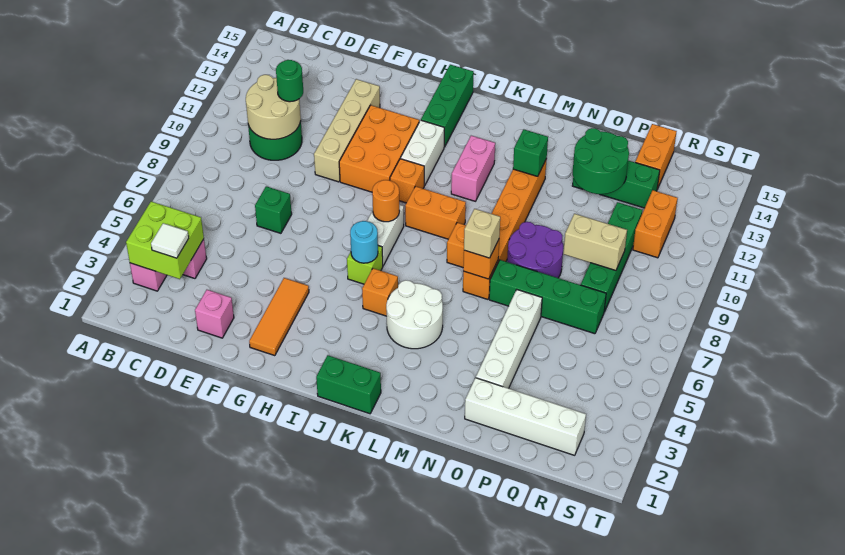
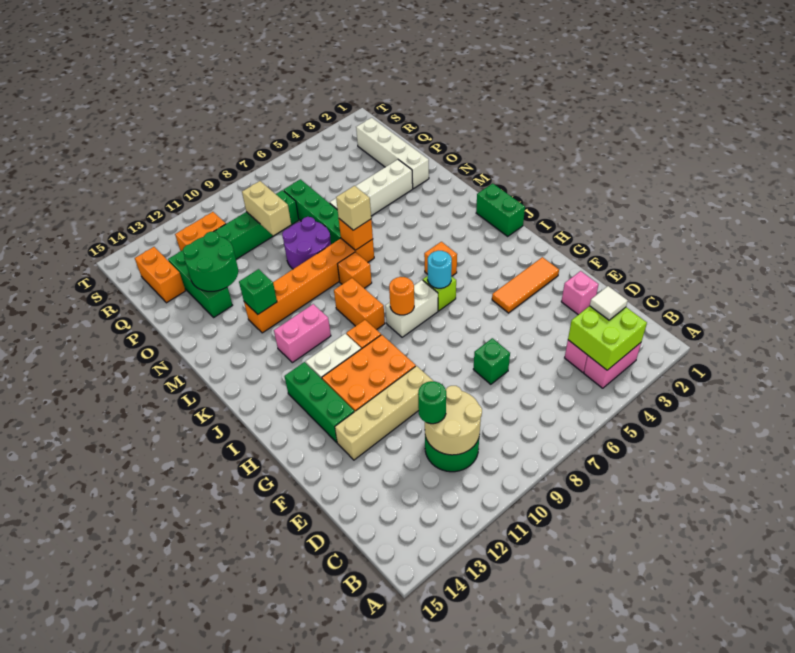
green brick I13:I15 level 1 -> green brick G13:I13 level 1
white round brick K4:L5 level 1 -> none
orange brick Q14:Q15 level 1 -> orange brick Q14:R14 level 1

